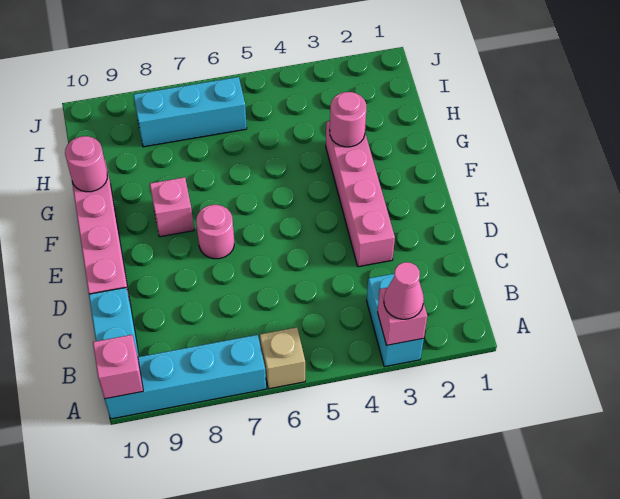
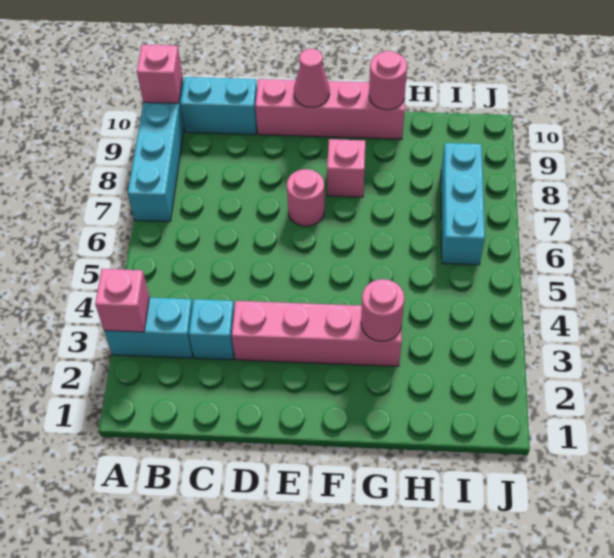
pink cone A3 level 3 -> pink cone E10 level 2
tan brick A6 level 1 -> none
none -> cyan brick C3 level 1

